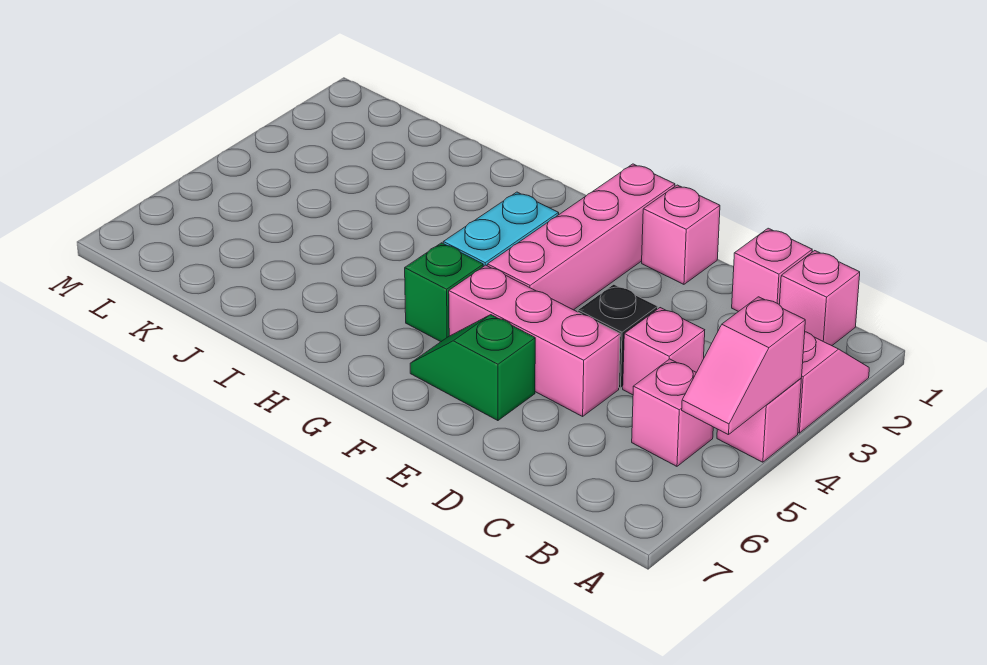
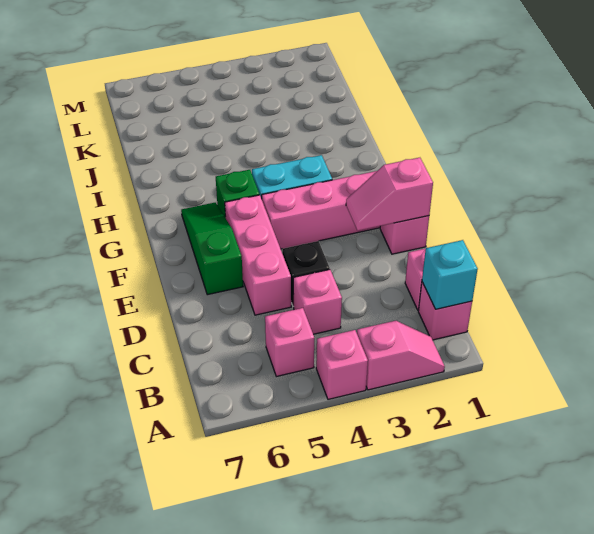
pink slope A4:A5 level 2 top 4 -> pink slope E1:E2 level 2 top 1
none -> cyan brick B1 level 2
green slope E6:F6 level 1 top E -> green slope E6:G6 level 1 top E

